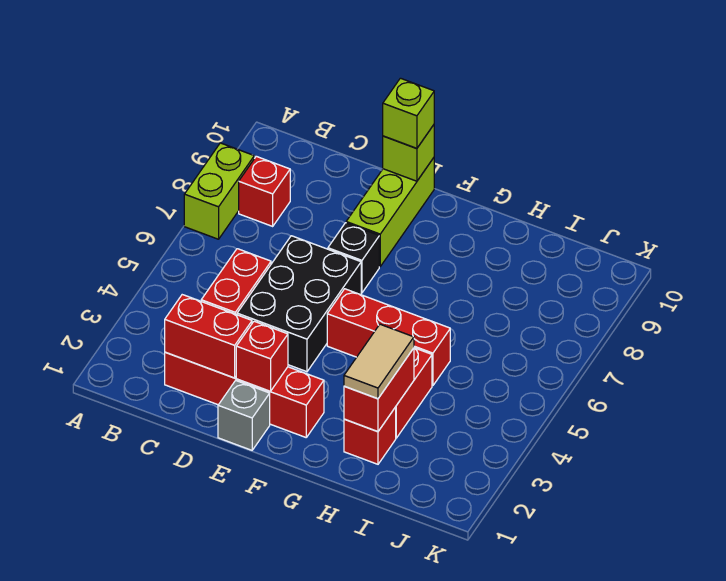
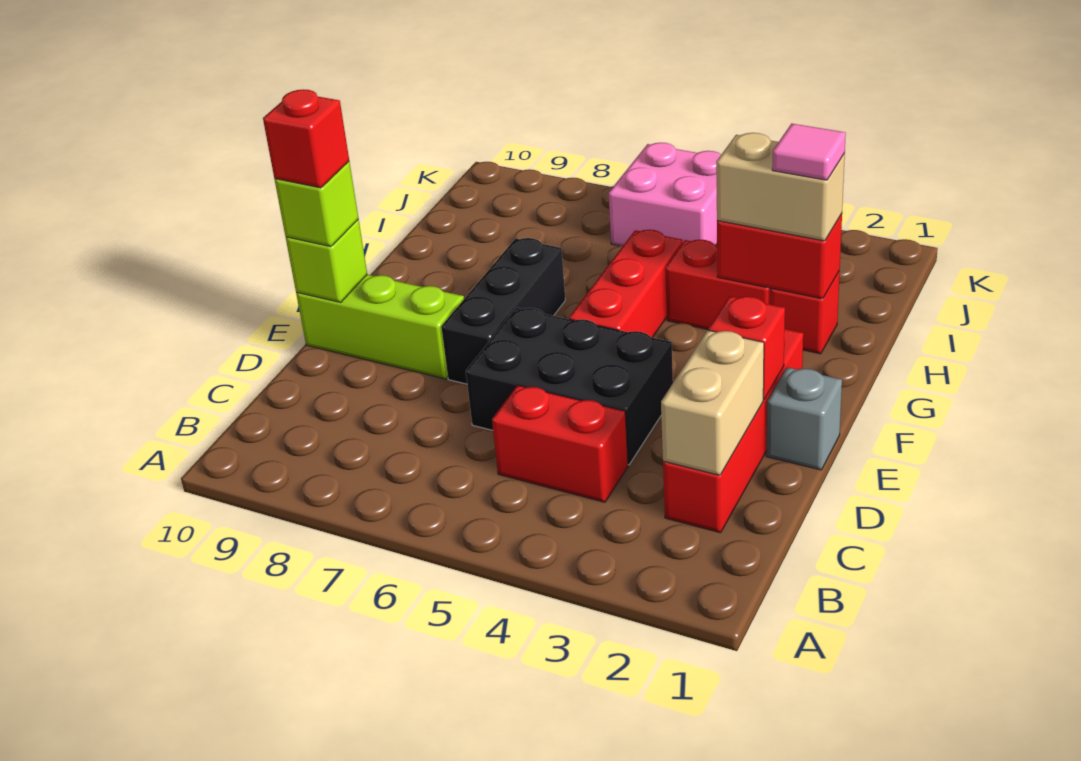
lime brick A7:A8 level 1 -> none
red brick B8 level 1 -> red brick E10 level 4
red brick C2:D2 level 2 -> tan brick C2:D2 level 2
black brick E7 level 1 -> black brick E7:G7 level 1
tan tile H2:H3 level 3 -> tan brick H2:H3 level 3
none -> pink tile H2 level 4
none -> pink brick J5:K6 level 1

